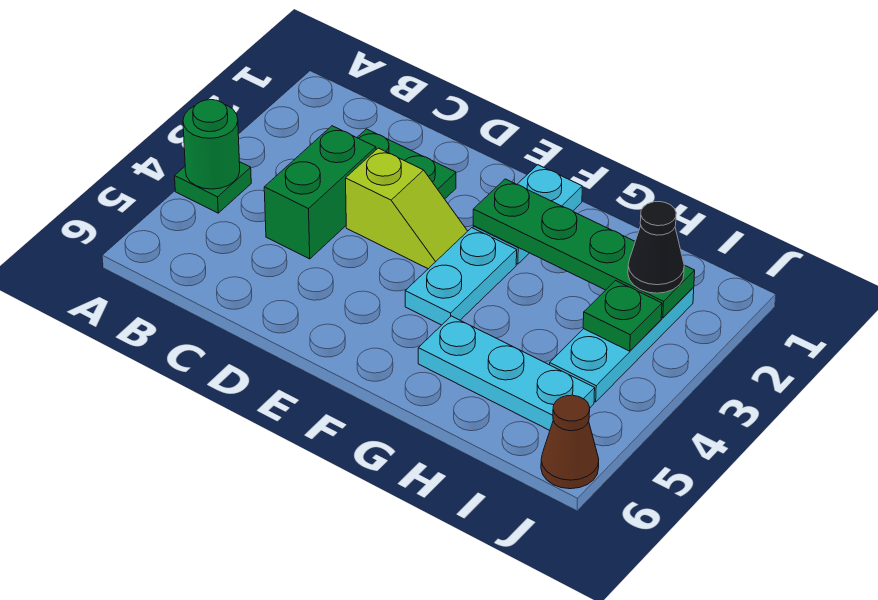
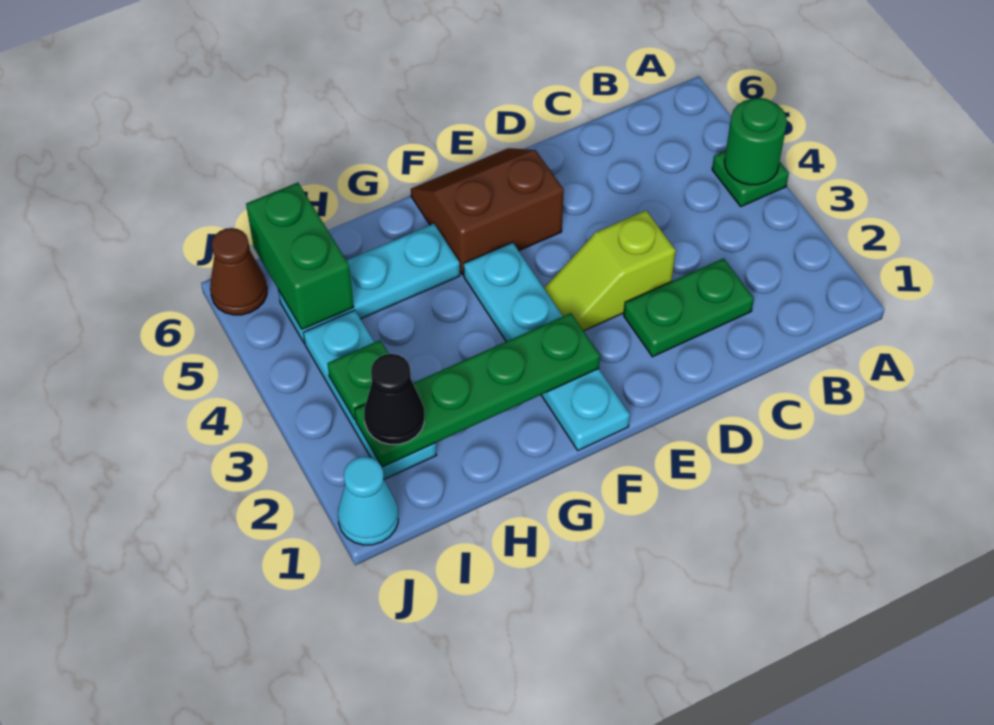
green brick C3:C4 level 1 -> green brick I5:I6 level 2
none -> brown slope E5:F6 level 1 top 5
none -> cyan cone J1 level 1

